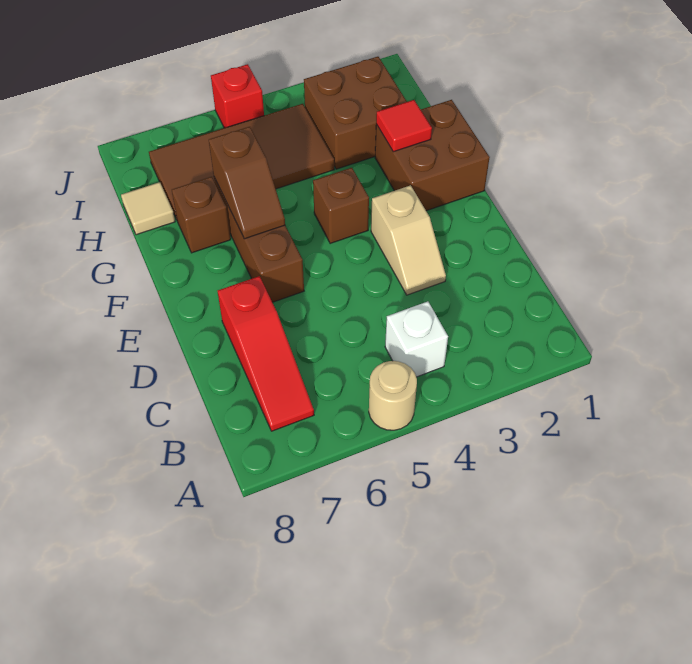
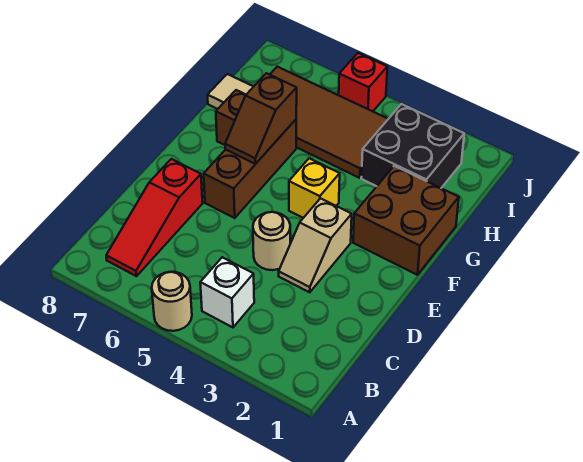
none -> tan round brick D4 level 1
brown brick F4 level 1 -> yellow brick F4 level 1
red tile G2 level 2 -> none
brown brick H2:I3 level 1 -> black brick H2:I3 level 1

